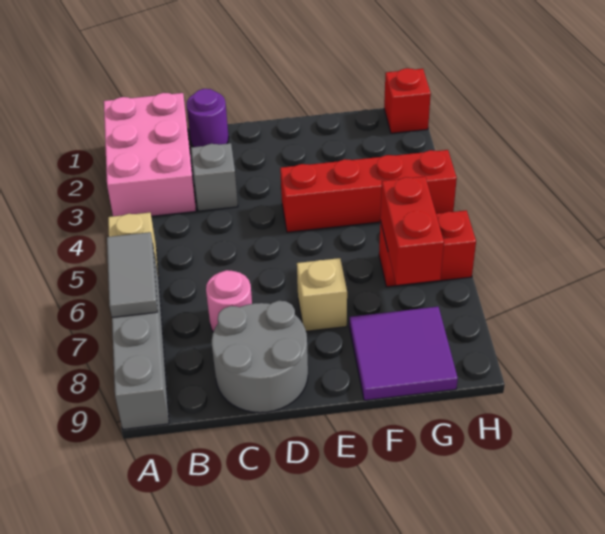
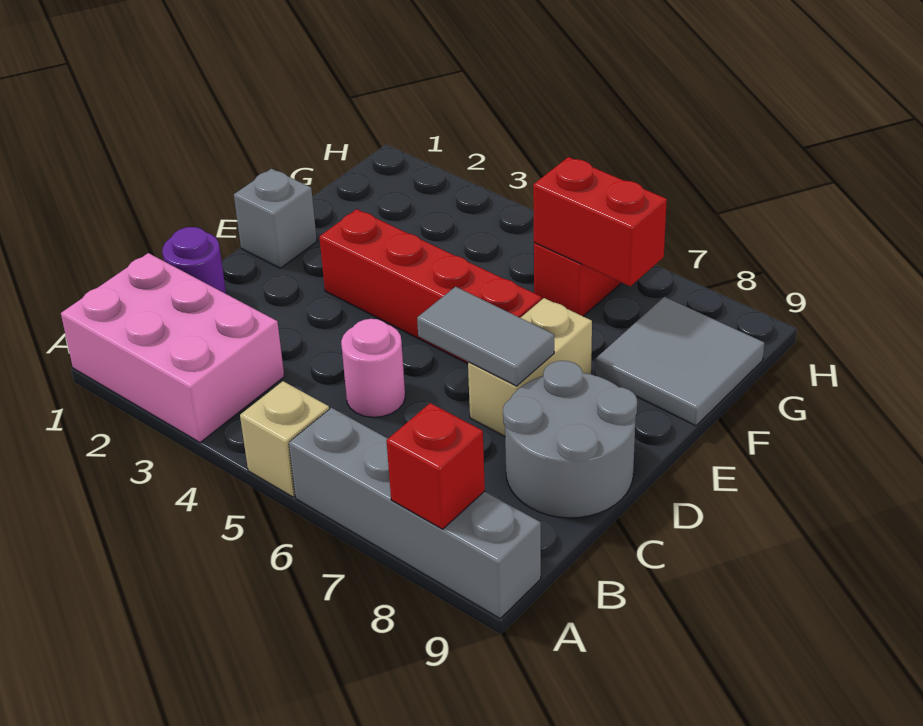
grey tile A6:A7 level 2 -> grey tile D6:D7 level 2
grey brick C3 level 1 -> grey brick E1 level 1
pink round brick C7 level 1 -> pink round brick C5 level 1
red brick E4:H4 level 1 -> red brick E3:E6 level 1
tan brick E7 level 1 -> tan brick D7:E7 level 1
purple tile F8:G9 level 1 -> grey tile F8:G9 level 1
red brick H1 level 1 -> red brick A8 level 2

